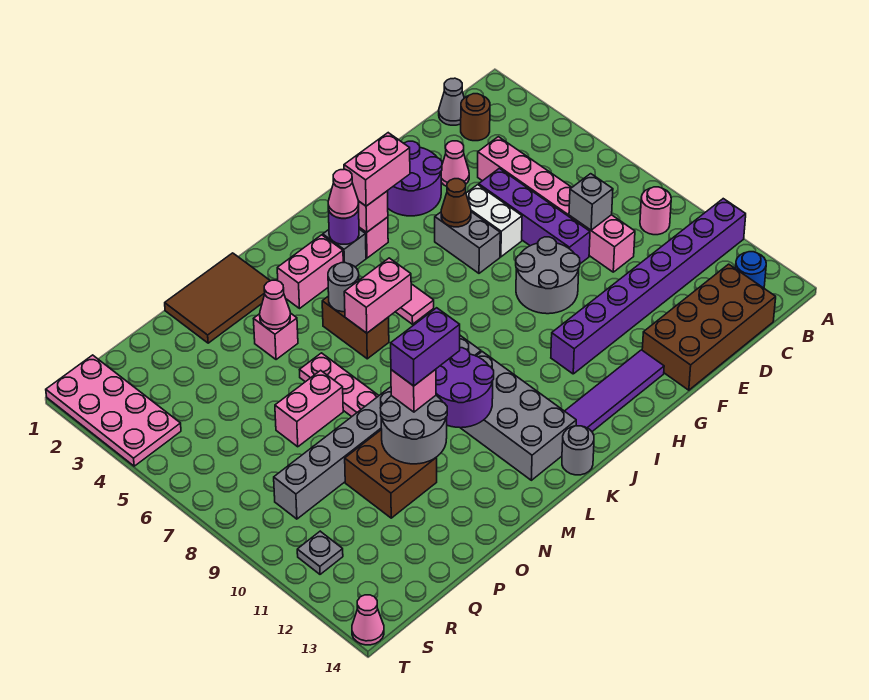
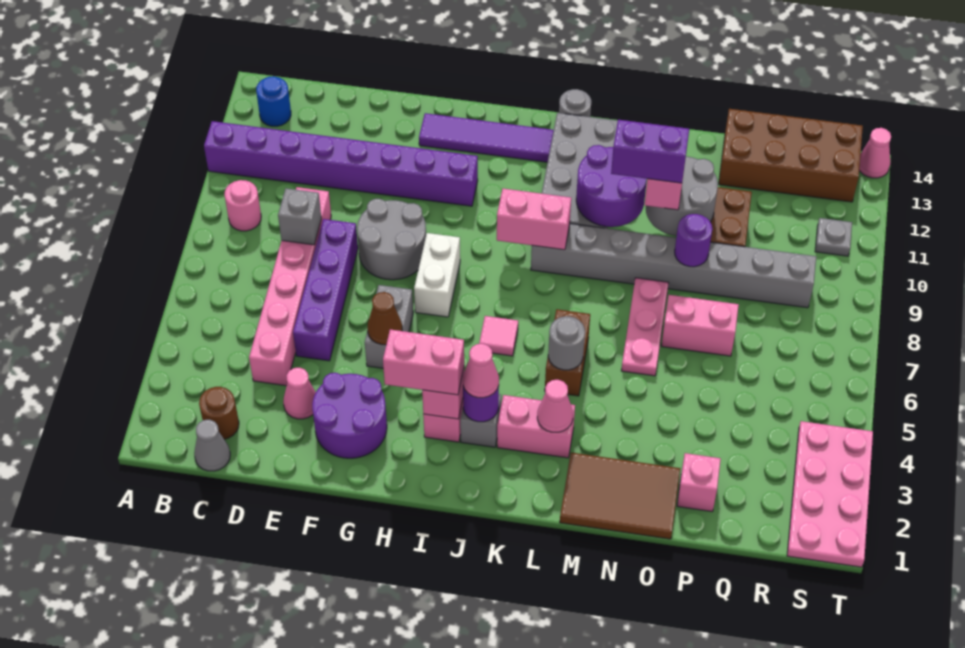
brown brick C13:F14 level 1 -> brown brick P13:S14 level 1
white brick F5:F6 level 1 -> white brick H7:H8 level 1
pink brick K6:L6 level 2 -> pink brick J9:K9 level 2
pink brick N4 level 1 -> pink brick P2 level 1
pink cone N4 level 2 -> pink cone L3 level 2
none -> purple round brick O9 level 2

